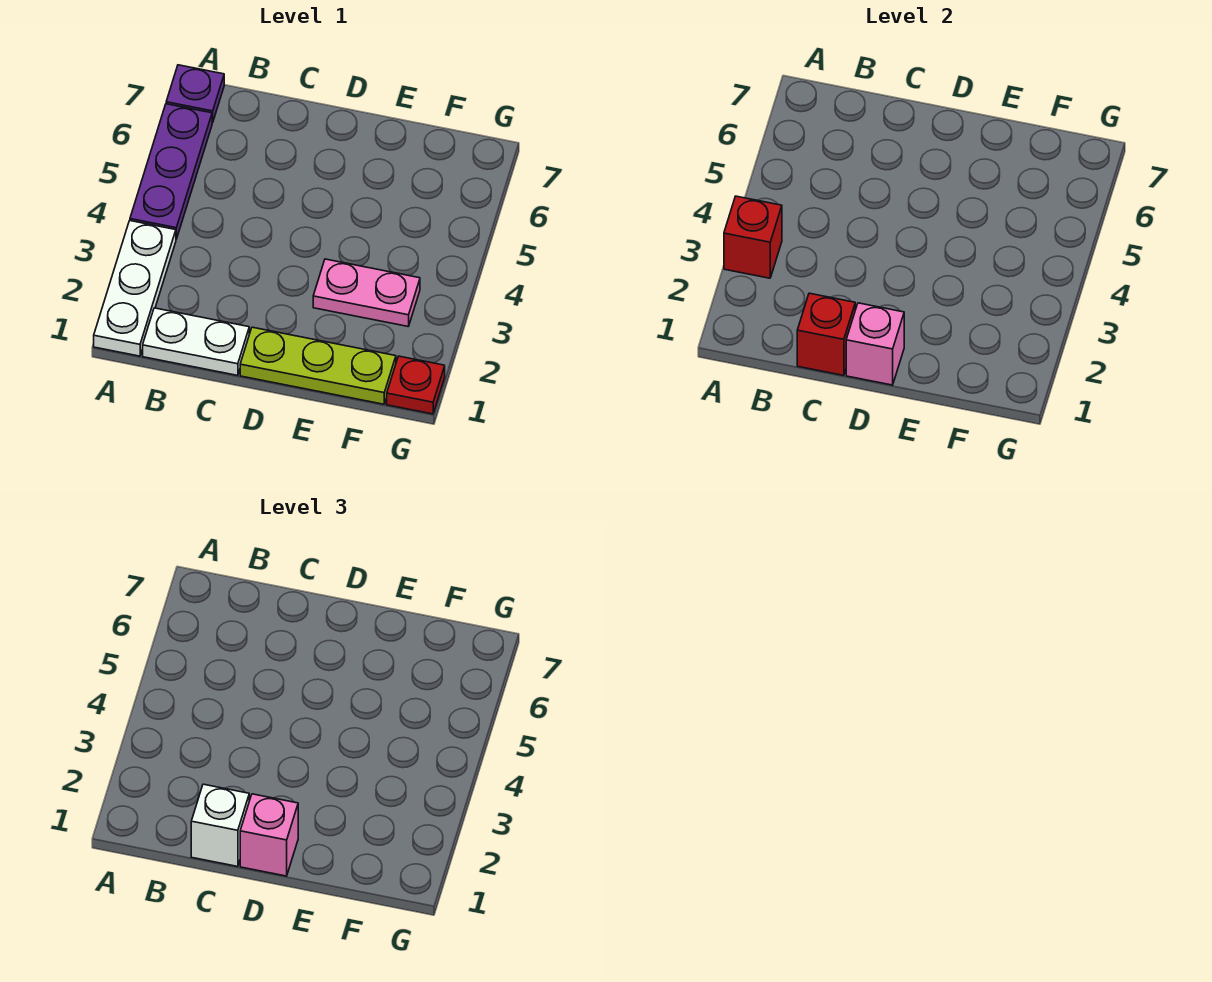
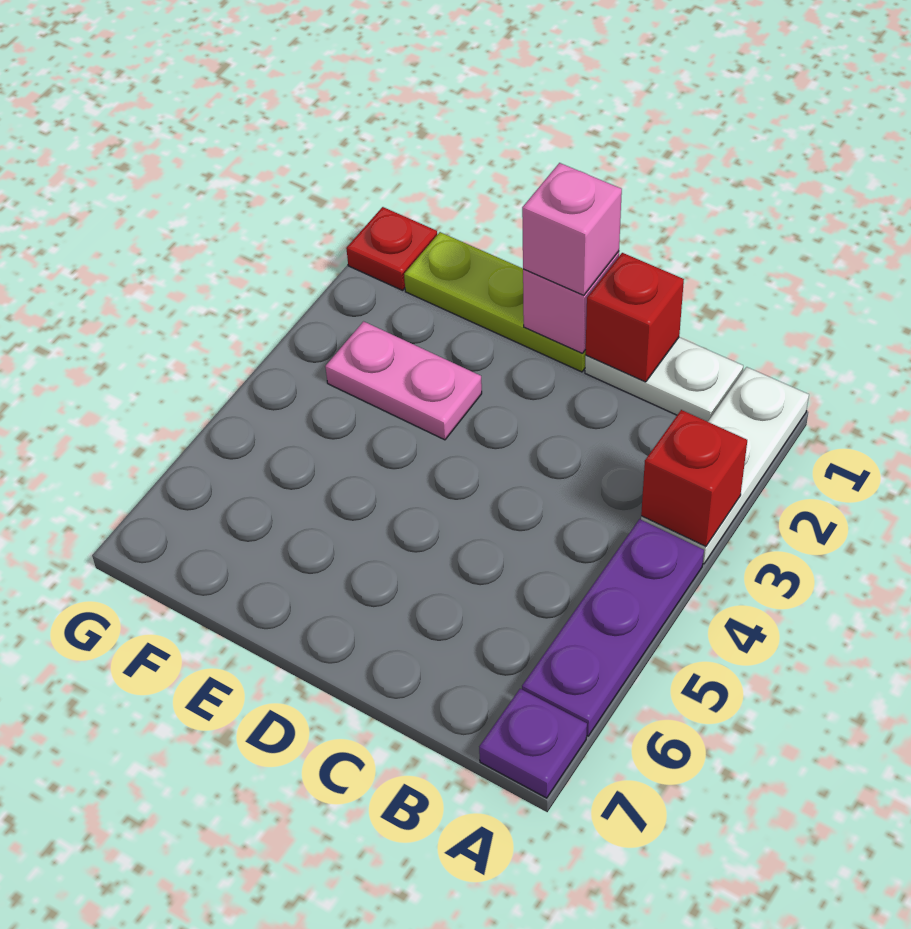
white brick C1 level 3 -> none

